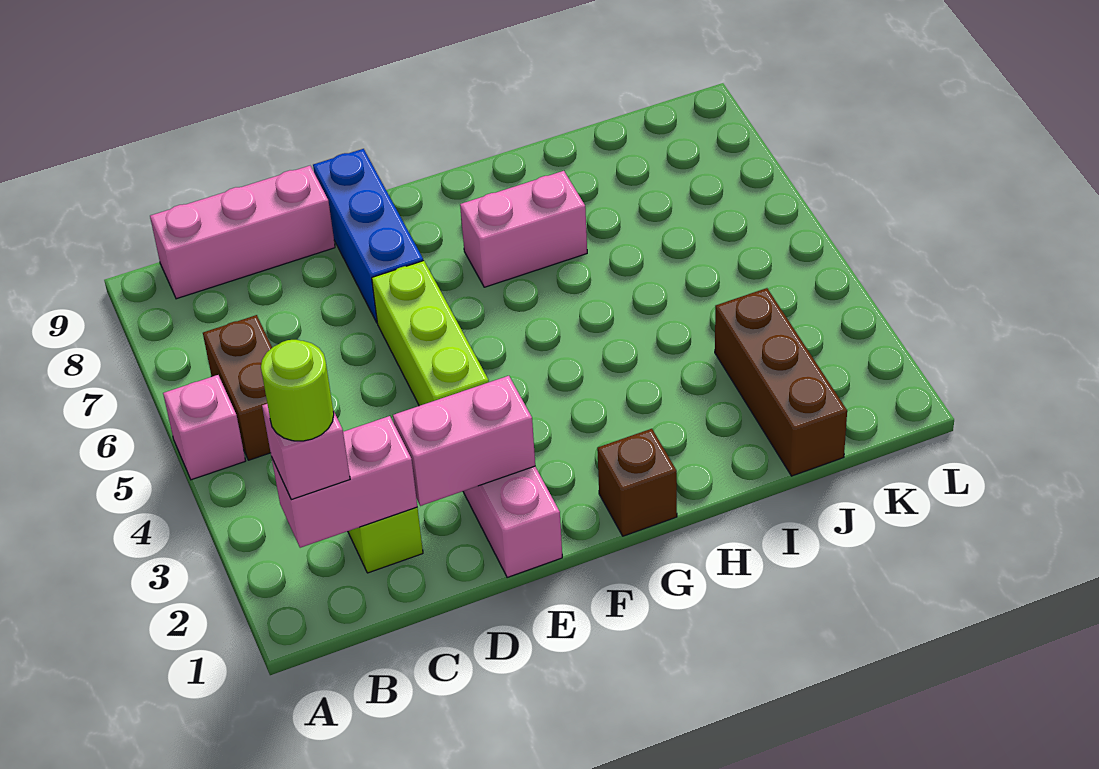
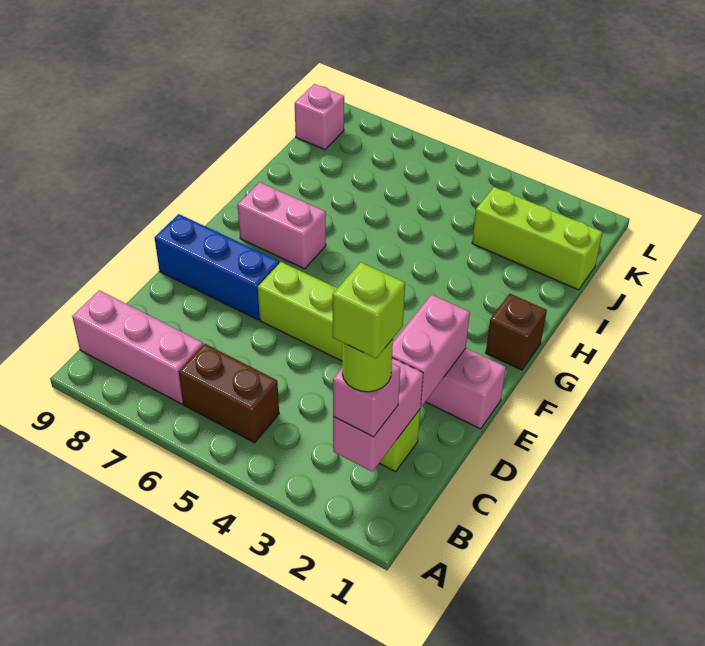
pink brick A5 level 1 -> pink brick K9 level 1
none -> lime brick B2 level 5
pink brick B9:D9 level 1 -> pink brick B7:B9 level 1
pink brick G7:H7 level 1 -> pink brick G7:G8 level 1
brown brick J1:J3 level 1 -> lime brick J1:J3 level 1

